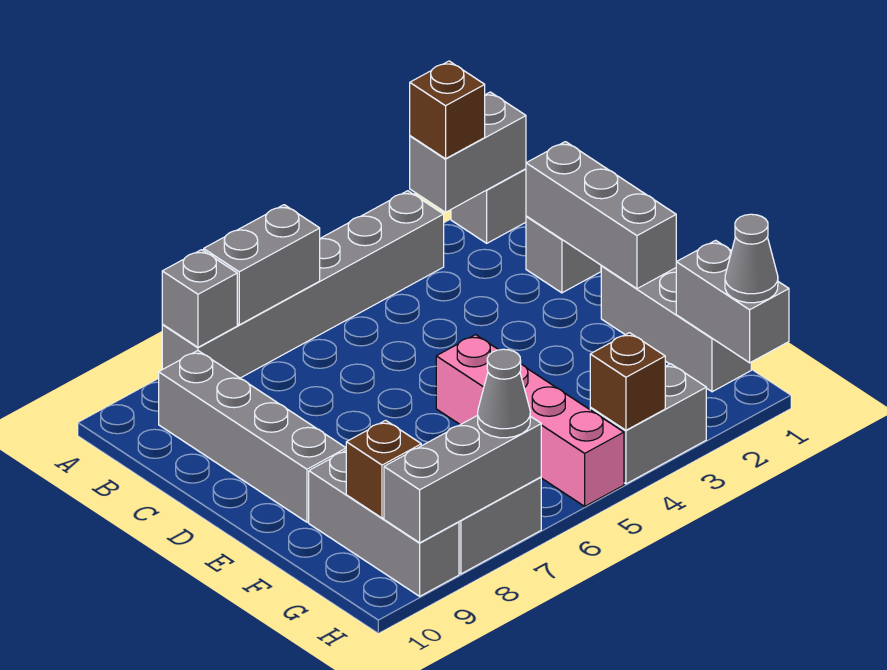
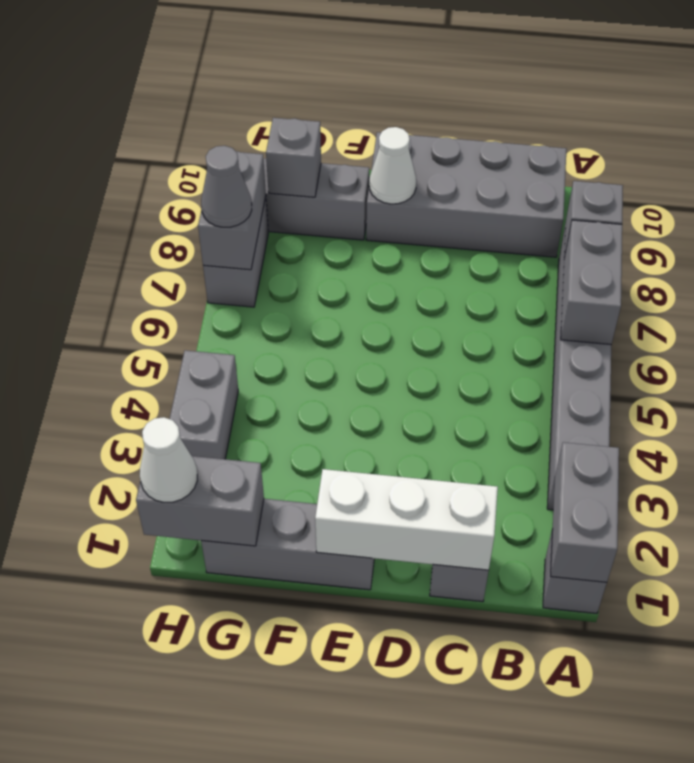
brown brick A2 level 3 -> none
grey brick B9:E9 level 1 -> grey brick B9:E10 level 1
grey brick C1:E1 level 2 -> white brick C1:E1 level 2
pink brick E5:H5 level 1 -> none
none -> white cone E9 level 2
brown brick G9 level 2 -> grey brick G9 level 2
grey cone H1 level 3 -> white cone H1 level 3
brown brick H4 level 2 -> none
grey brick H7:H9 level 2 -> grey brick H7:H8 level 2

